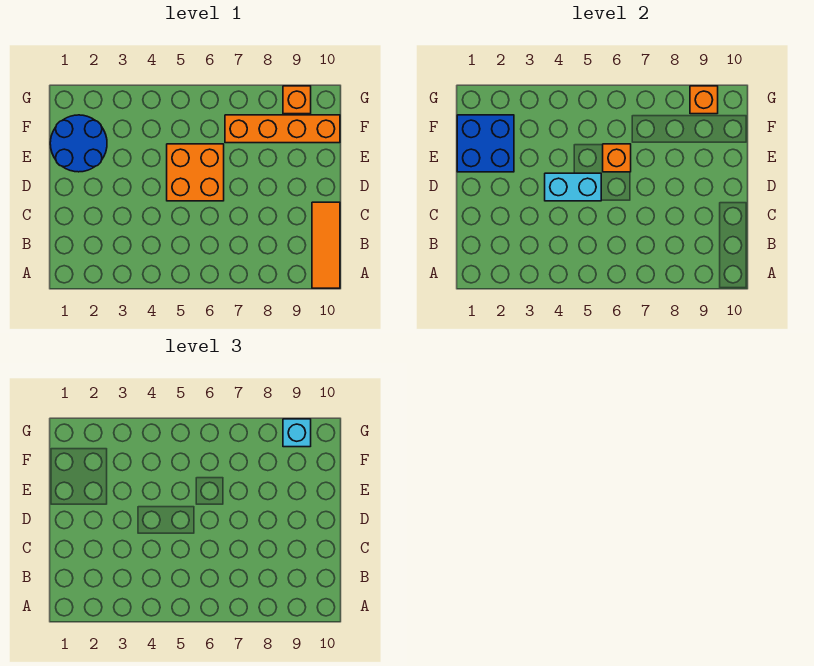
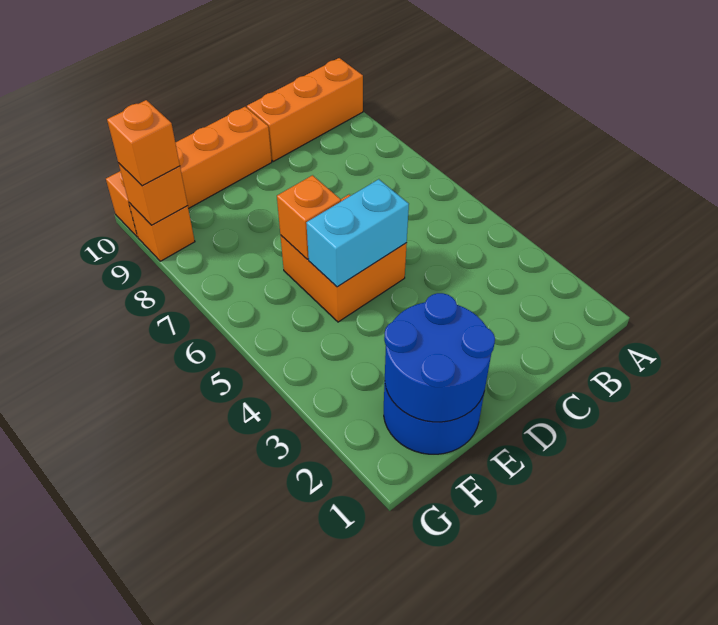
orange tile A10:C10 level 1 -> orange brick A10:C10 level 1
cyan brick D4:D5 level 2 -> cyan brick D5:E5 level 2
blue brick E1:F2 level 2 -> blue round brick E1:F2 level 2
orange brick F7:F10 level 1 -> orange brick D10:G10 level 1
cyan brick G9 level 3 -> orange brick G9 level 3

